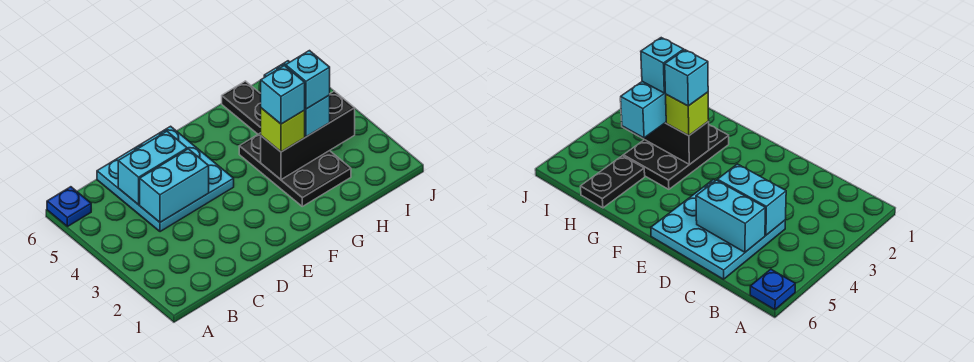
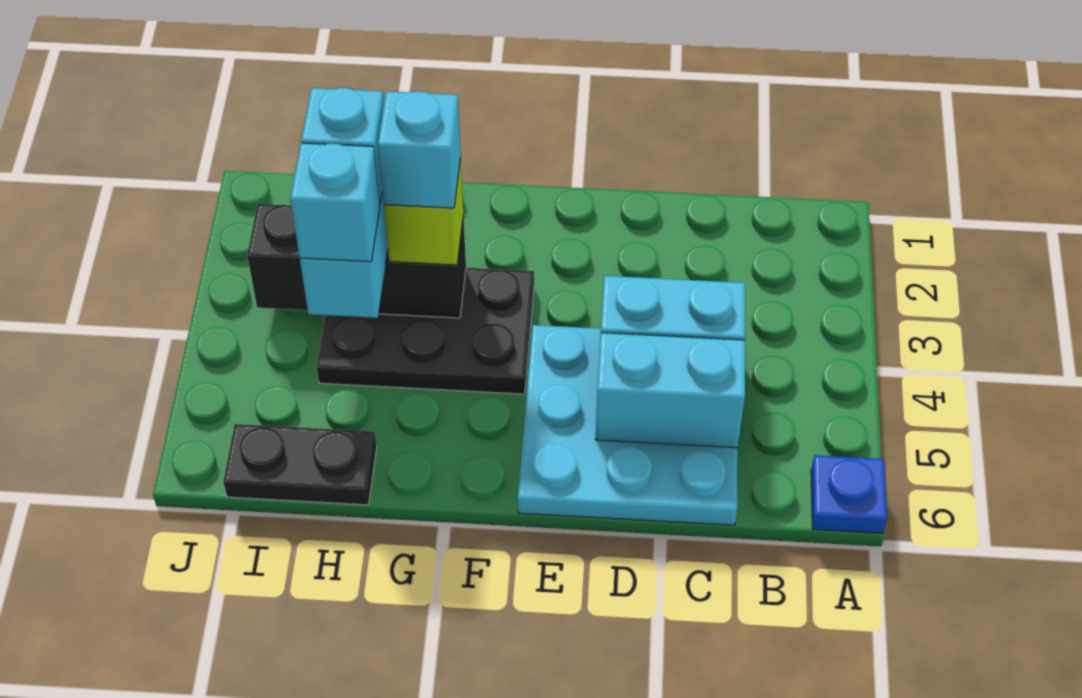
black plate G2:H4 level 1 -> black plate F3:H4 level 1
none -> cyan brick H4 level 4
black plate H5:H6 level 1 -> black plate H6:I6 level 1

